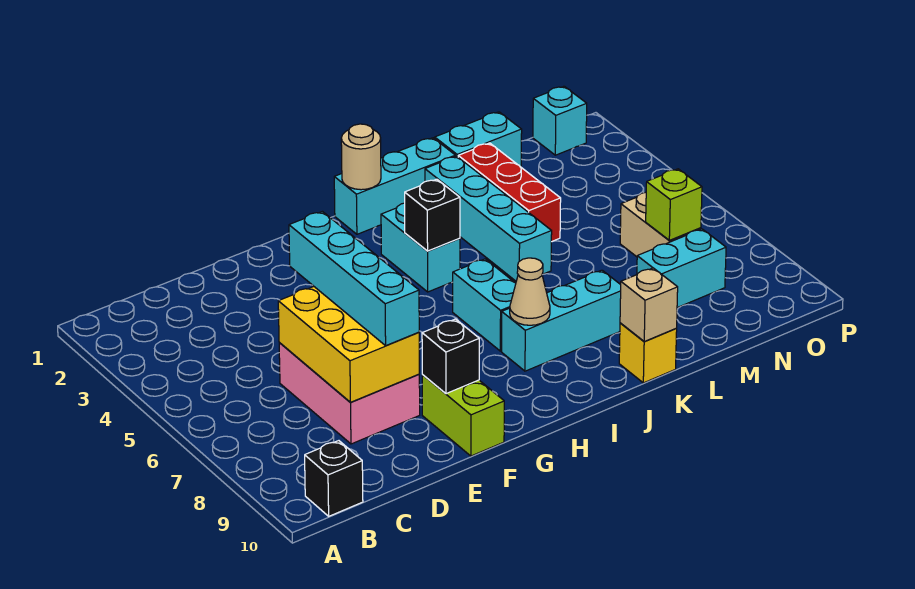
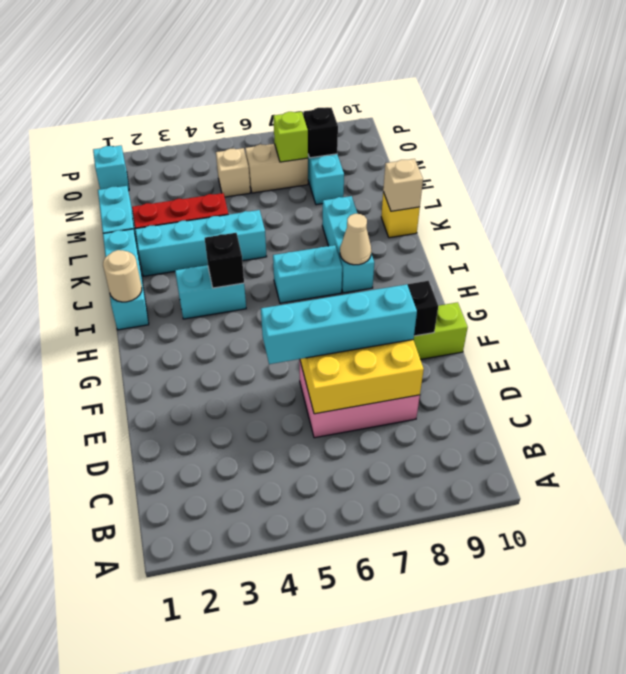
black brick B10 level 1 -> black brick N8 level 2
none -> tan brick N5 level 1

